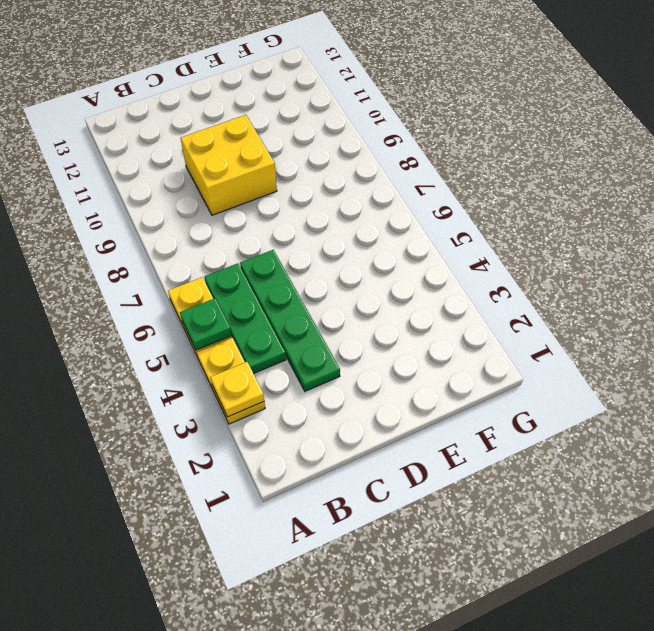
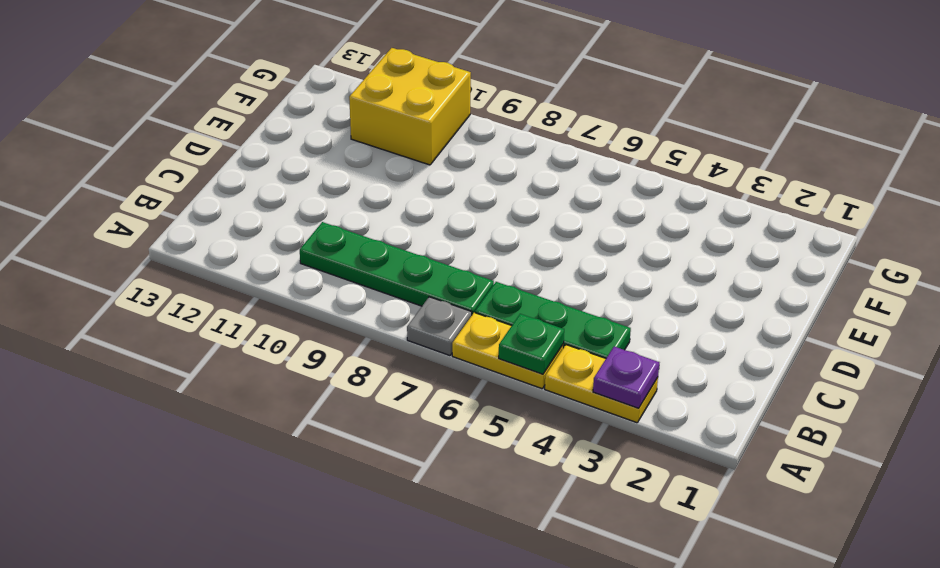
yellow plate A3 level 2 -> purple plate A3 level 2
none -> grey plate A7 level 1
green plate C3:C6 level 1 -> green plate B7:B10 level 1
yellow brick C9:D10 level 1 -> yellow brick F10:G11 level 1

